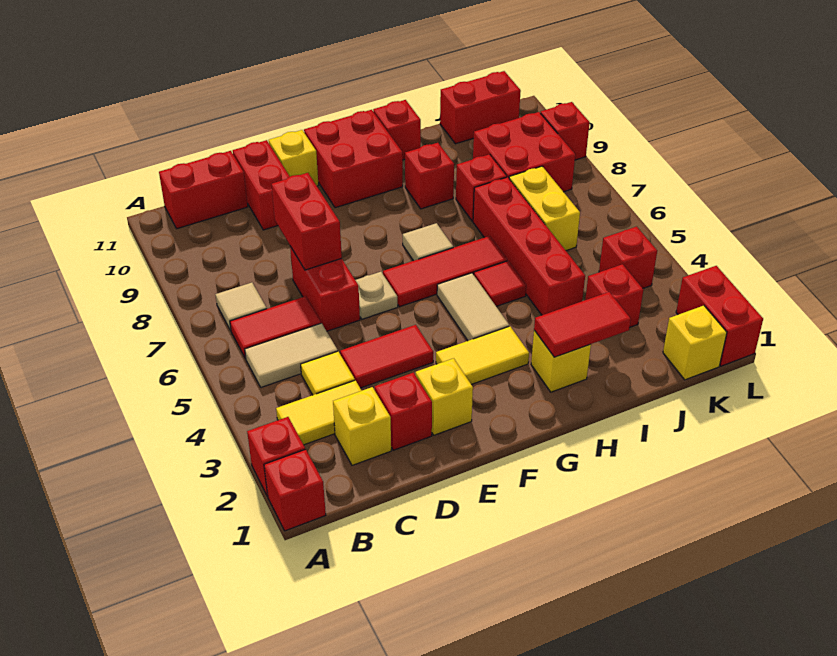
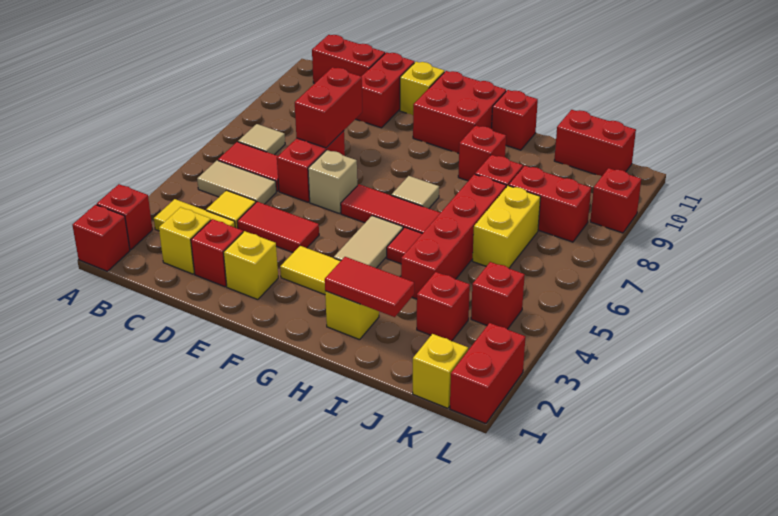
tan plate E6 level 1 -> tan brick E6 level 1
red brick J8:K9 level 1 -> red brick J8:K8 level 1

